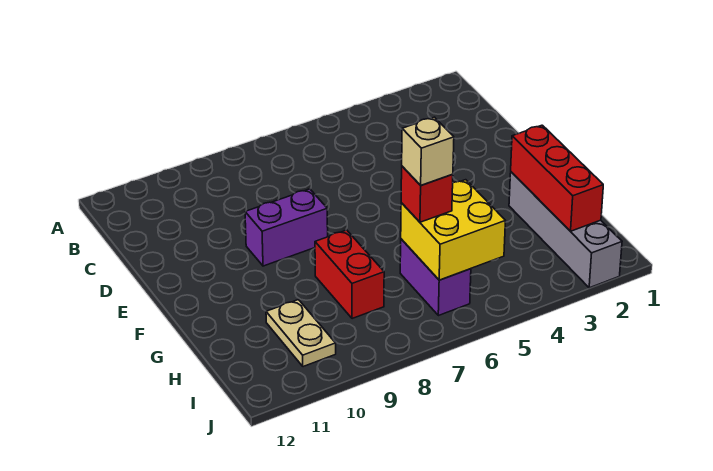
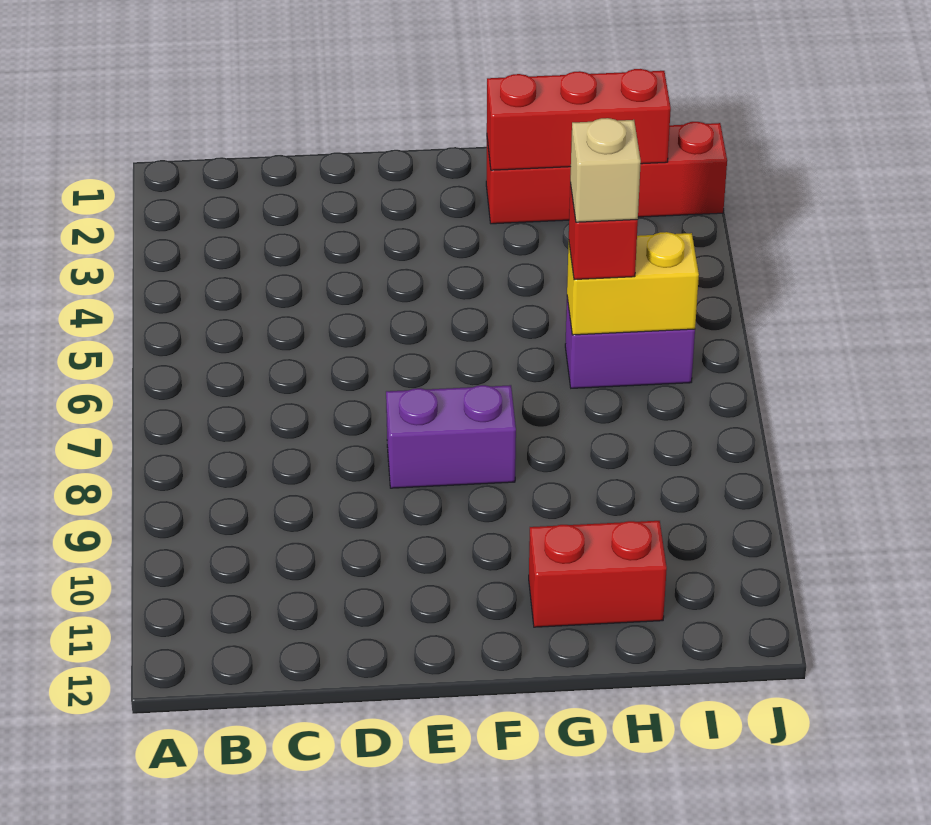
purple brick E8:E9 level 1 -> purple brick E8:F8 level 1
grey brick G2:J2 level 1 -> red brick G2:J2 level 1
red brick G8:H8 level 1 -> red brick G11:H11 level 1
yellow brick H5:I6 level 2 -> yellow brick H6:I6 level 2
tan plate H10:I10 level 1 -> none

